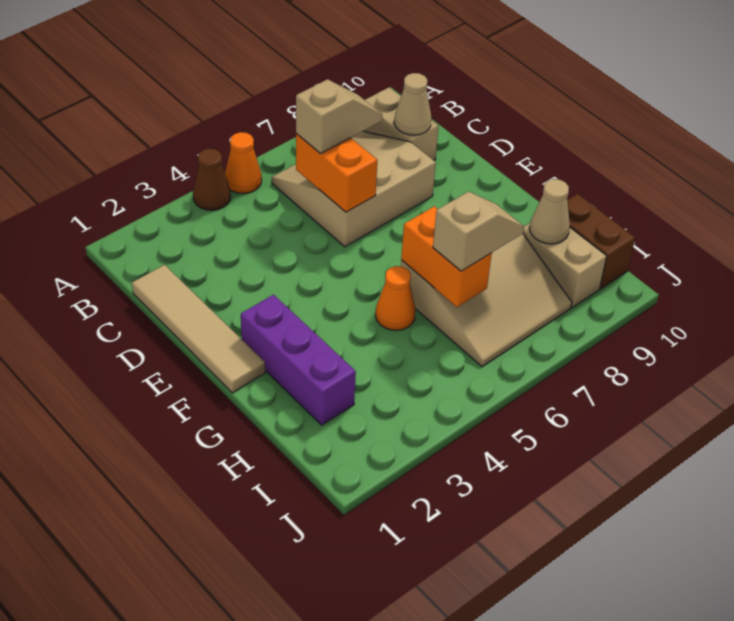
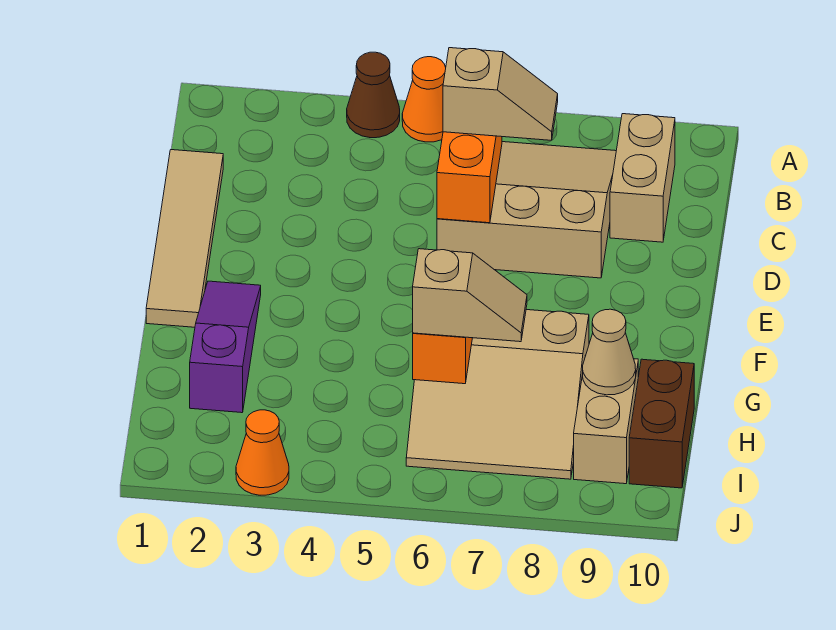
tan cone C9 level 2 -> none
purple brick F2:H2 level 1 -> purple slope F2:H2 level 1 top H
orange cone G5 level 1 -> orange cone J3 level 1

